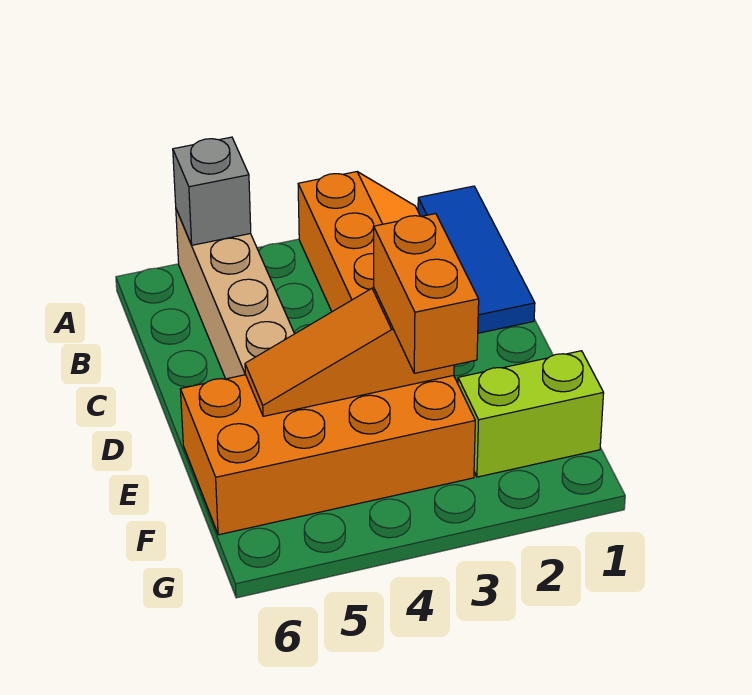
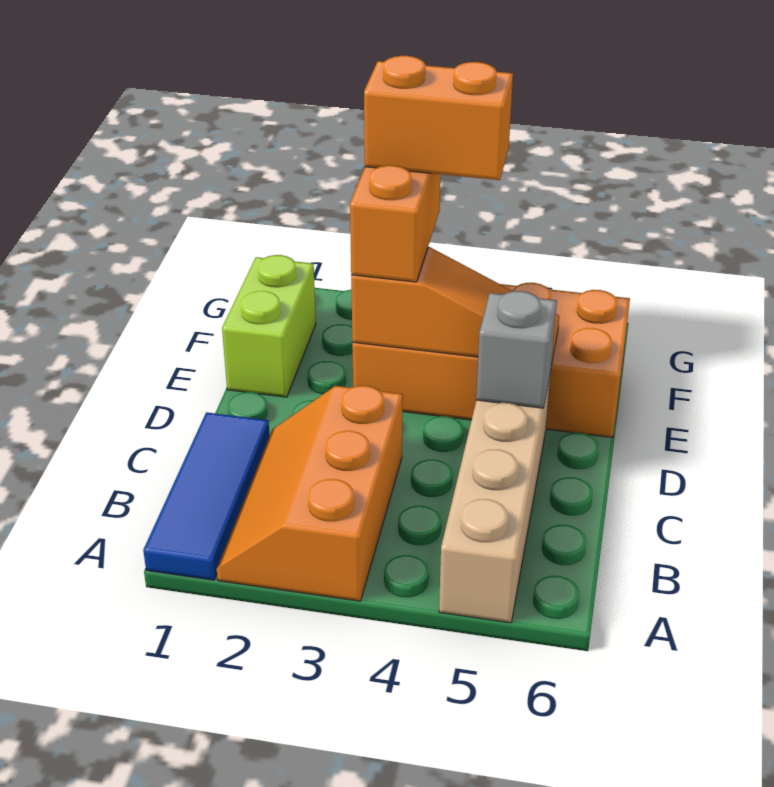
grey brick A5 level 2 -> grey brick D5 level 2
lime brick F1:F2 level 1 -> lime brick E1:F1 level 1
none -> orange brick F3:F4 level 4

